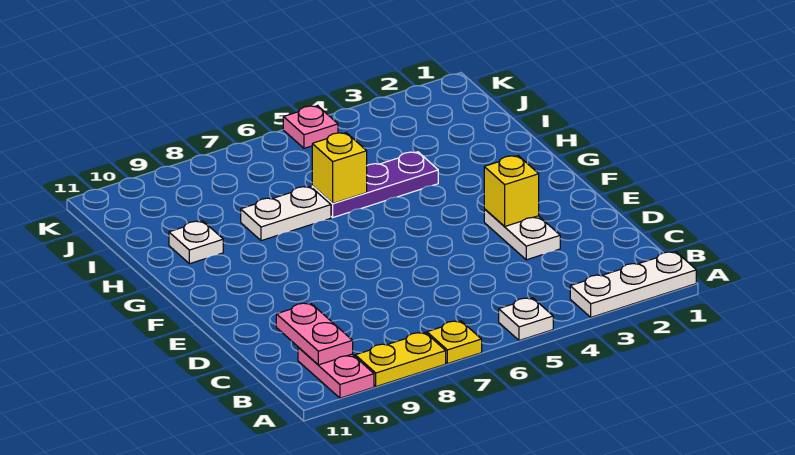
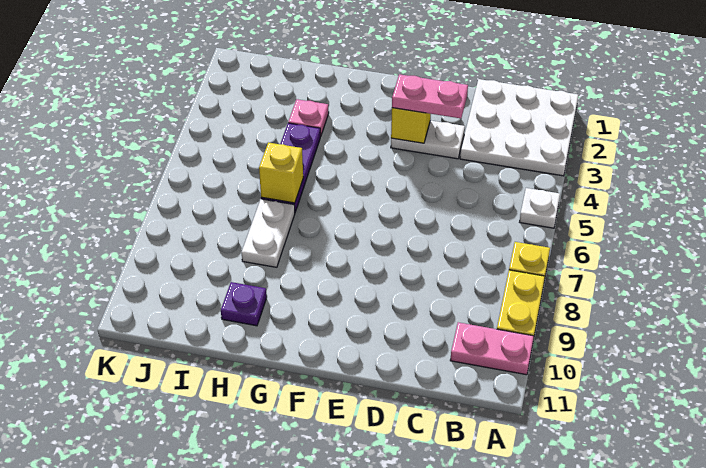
white plate A1:A3 level 1 -> white plate A1:C3 level 1
pink plate B10:C10 level 2 -> pink plate D3:E3 level 3
white plate H10 level 1 -> purple plate H10 level 1
pink plate K5 level 1 -> pink plate H3 level 1

